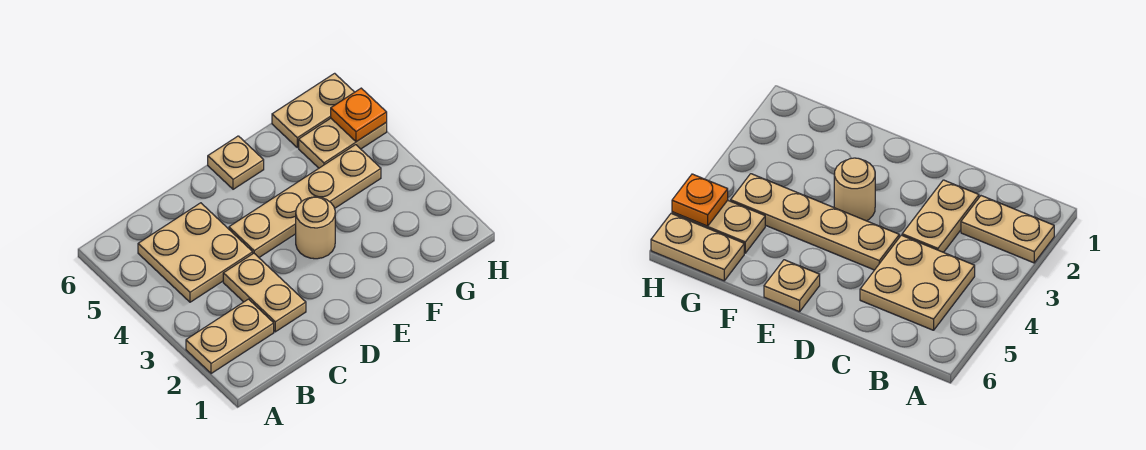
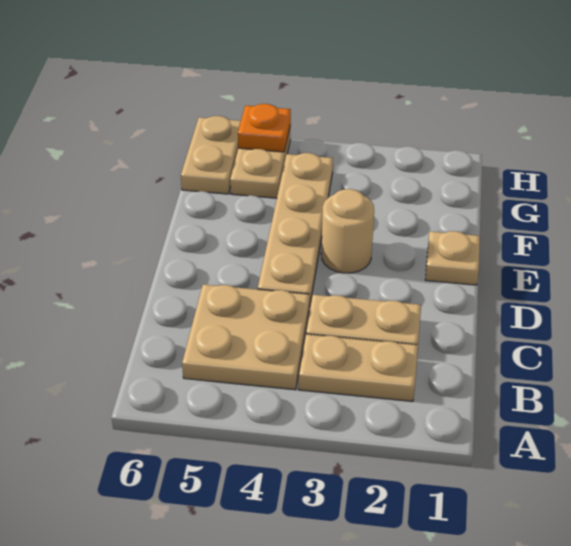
tan plate A2:B2 level 1 -> tan plate B2:B3 level 1
tan plate E6 level 1 -> tan plate E1 level 1

